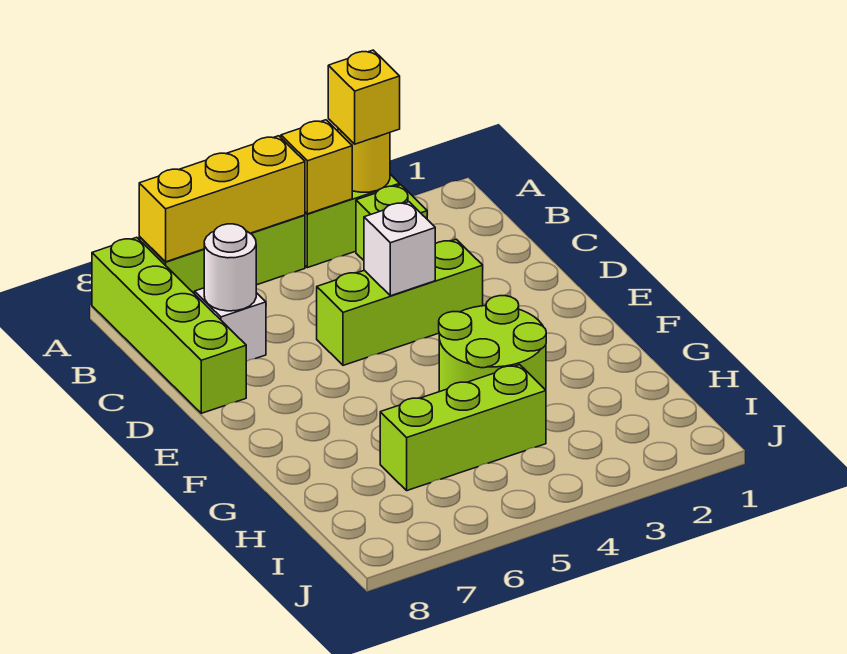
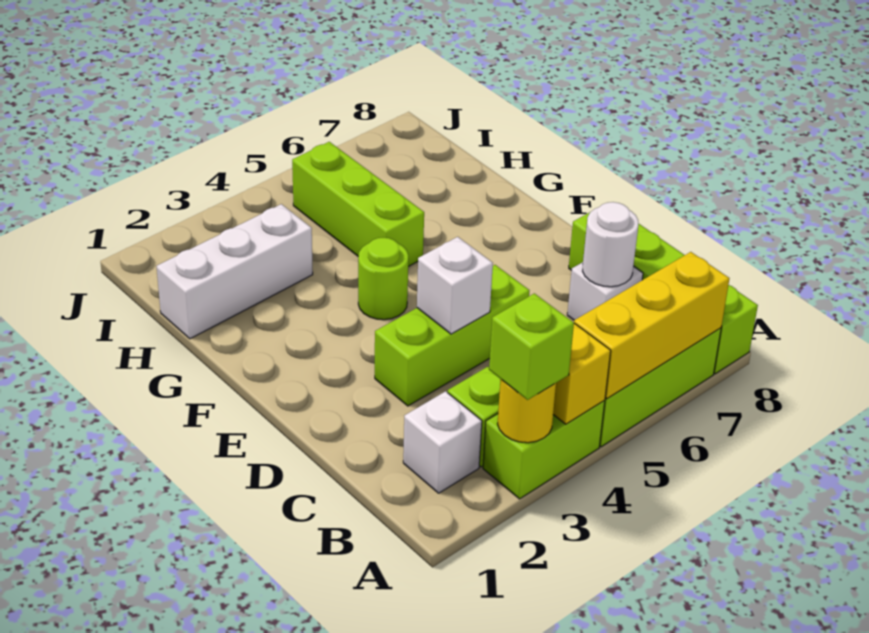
yellow brick A3 level 3 -> lime brick A3 level 3
none -> white brick B2 level 1
lime round brick F3:G4 level 1 -> lime round brick F4 level 1
none -> white brick H1:H3 level 1
lime brick H4:H6 level 1 -> lime brick G5:I5 level 1

